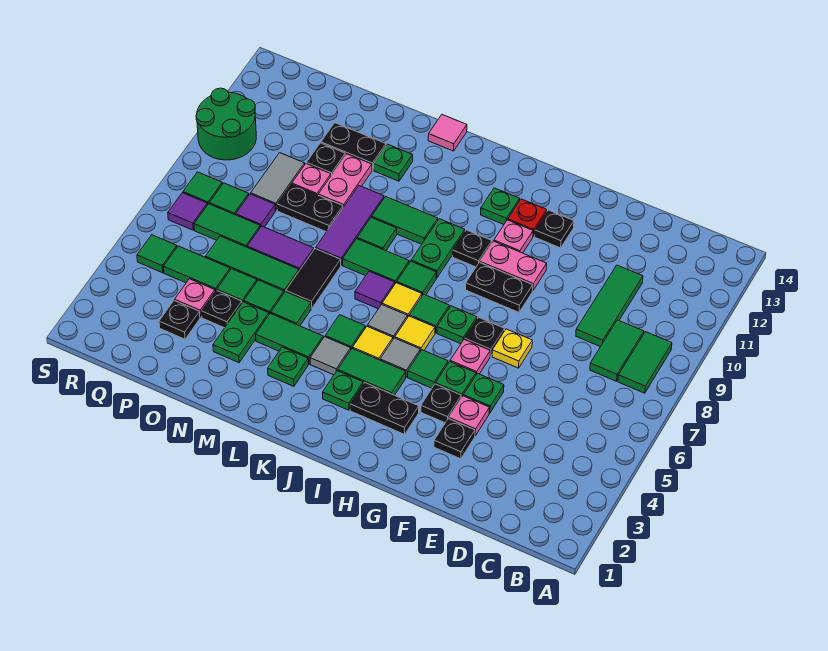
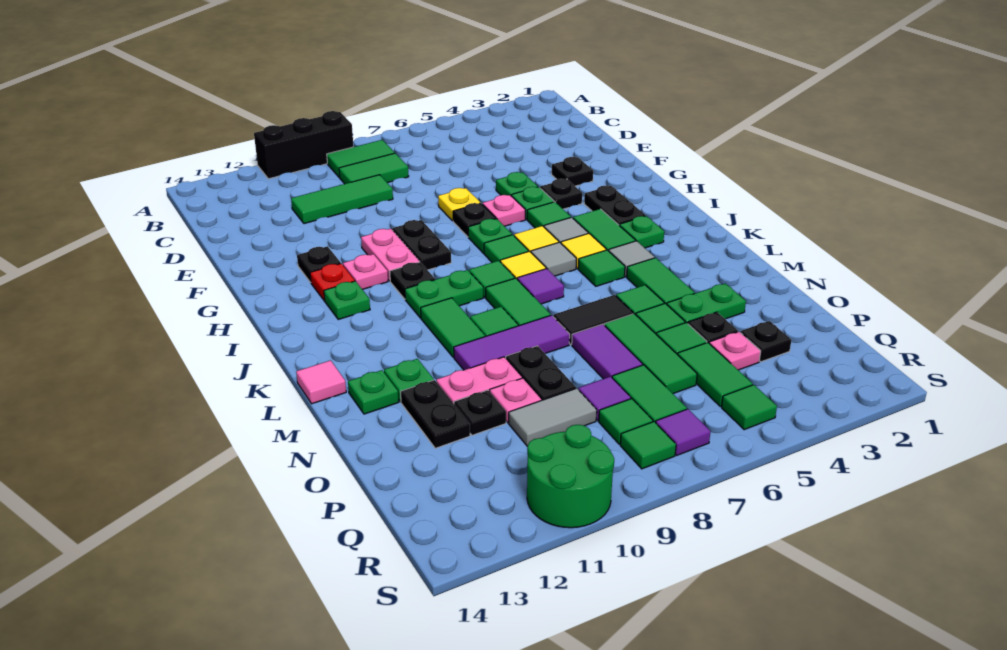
none -> black brick A9:A11 level 1
pink plate F4 level 1 -> none
green plate L3 level 1 -> green plate M13 level 1

